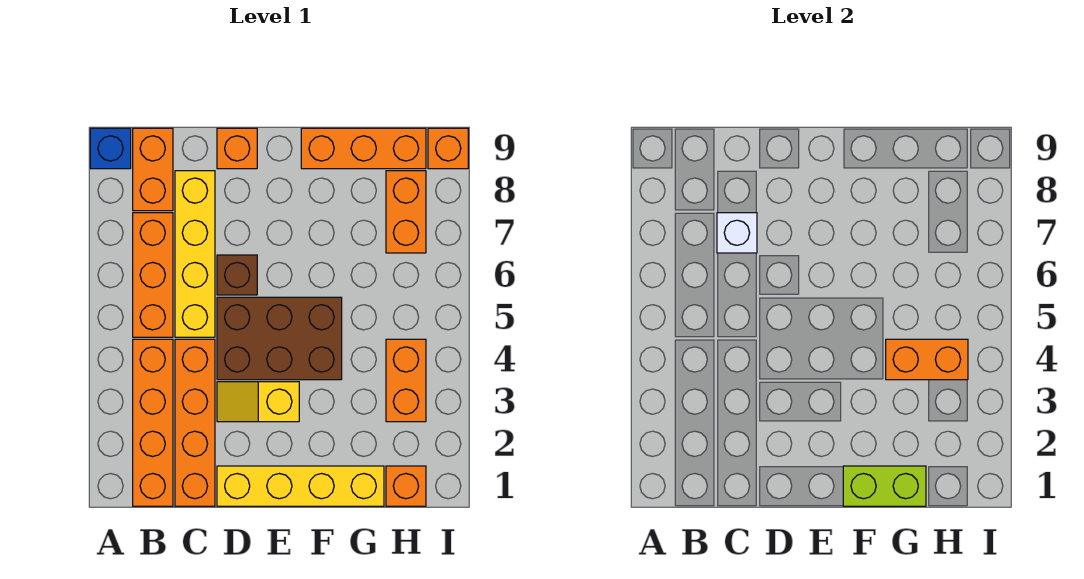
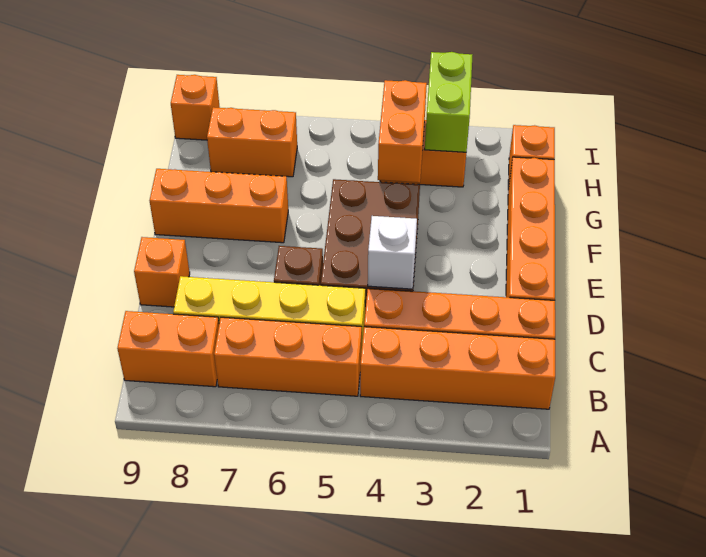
blue brick A9 level 1 -> none
white brick C7 level 2 -> white brick D4 level 2
yellow brick D1:G1 level 1 -> orange brick D1:G1 level 1
yellow slope D3:E3 level 1 top E -> none
lime brick F1:G1 level 2 -> lime brick H3:I3 level 2
orange brick F9:H9 level 1 -> orange brick F7:F9 level 1

